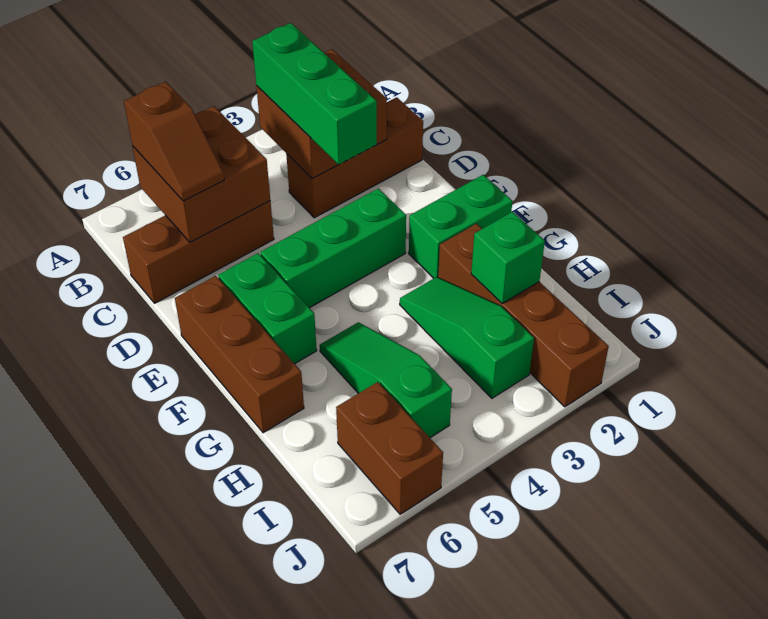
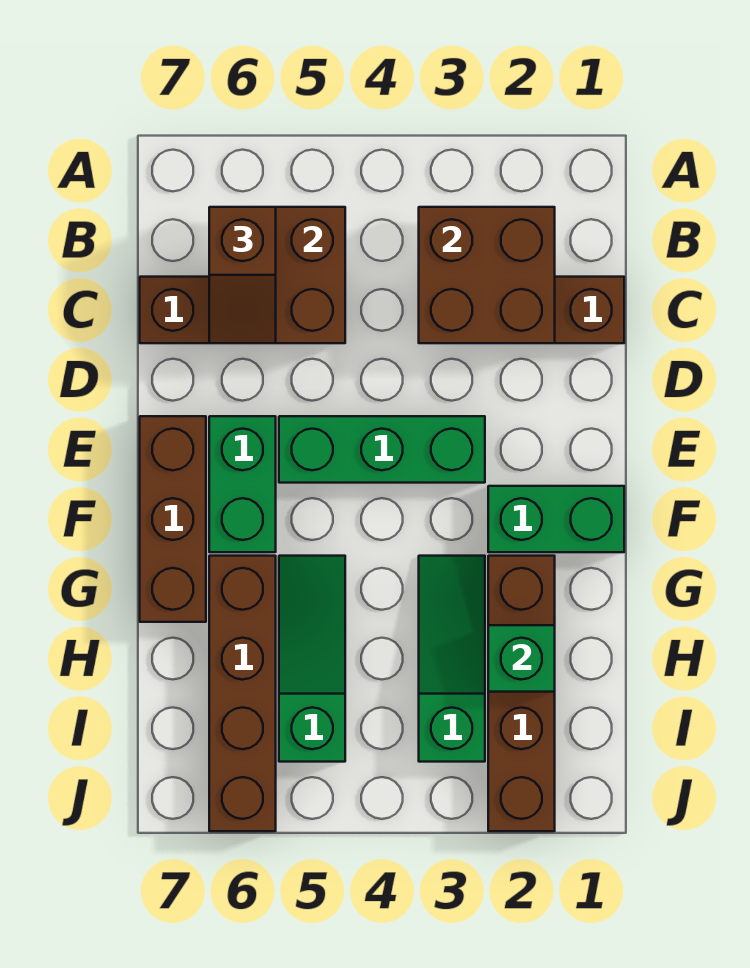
green brick B3:D3 level 3 -> none
brown brick I6:J6 level 1 -> brown brick G6:J6 level 1

